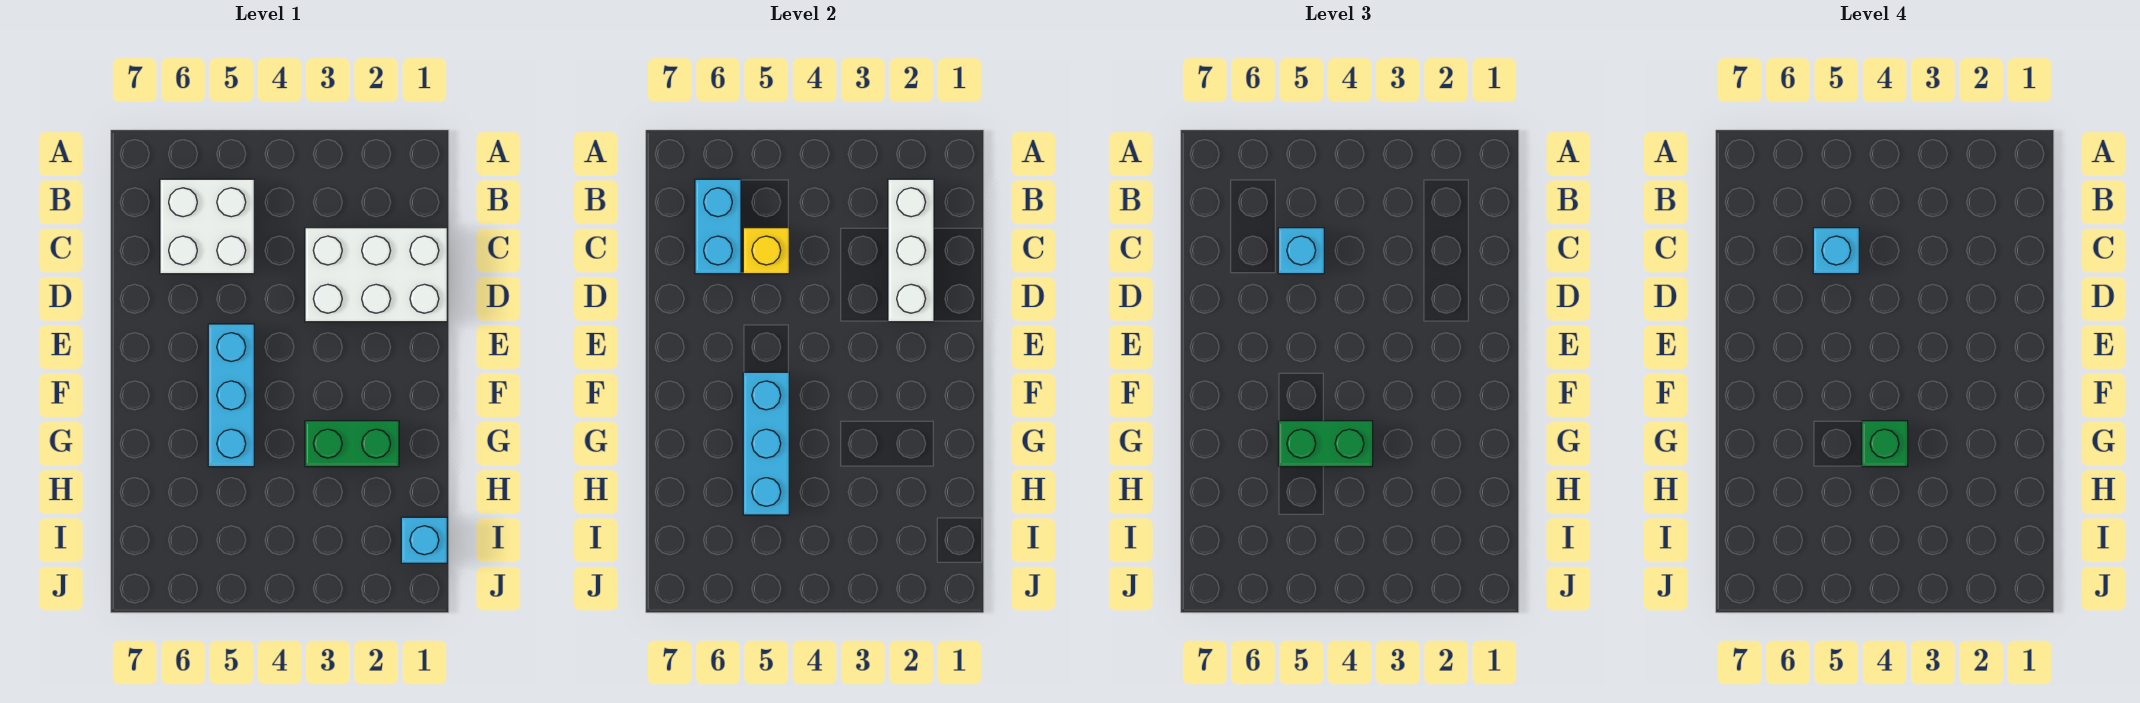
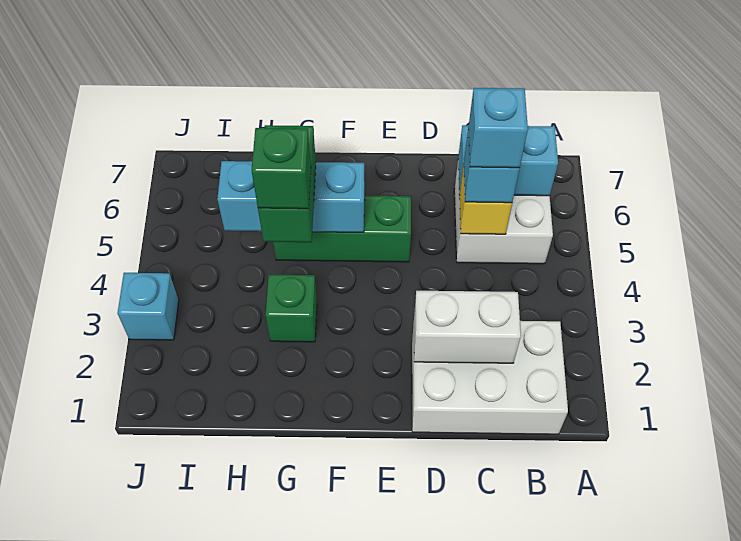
white brick B2:D2 level 2 -> white brick C2:D2 level 2
white brick C1:D3 level 1 -> white brick B1:D2 level 1
cyan brick E5:G5 level 1 -> green brick E5:G5 level 1
green brick G2:G3 level 1 -> green brick G3 level 1
cyan brick I1 level 1 -> cyan brick J3 level 1

